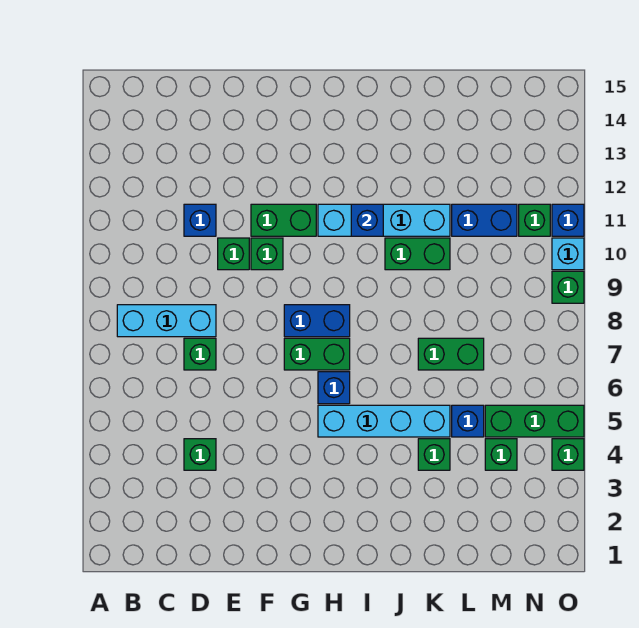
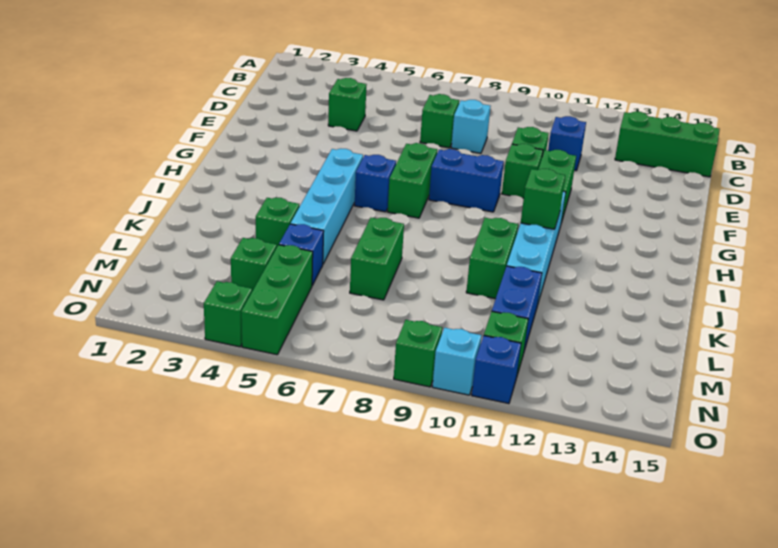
cyan brick B8:D8 level 1 -> cyan brick D8 level 1
none -> green brick C13:C15 level 1
blue brick G8:H8 level 1 -> blue brick G8:G9 level 1
blue brick I11 level 2 -> green brick I11 level 2

